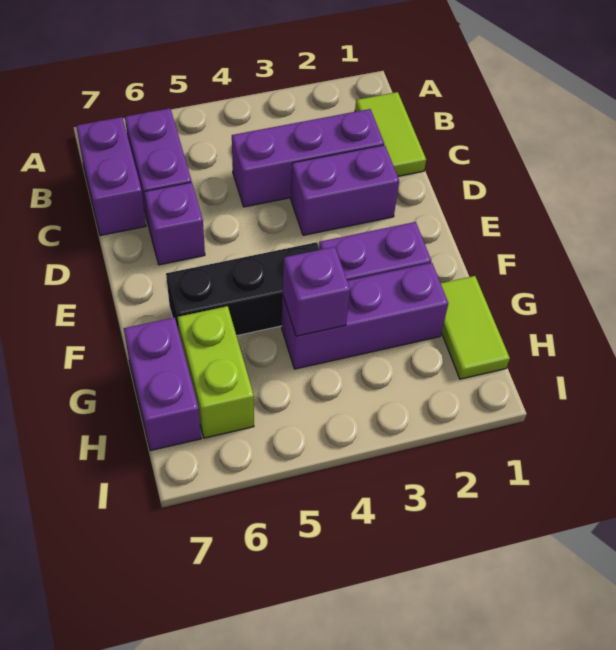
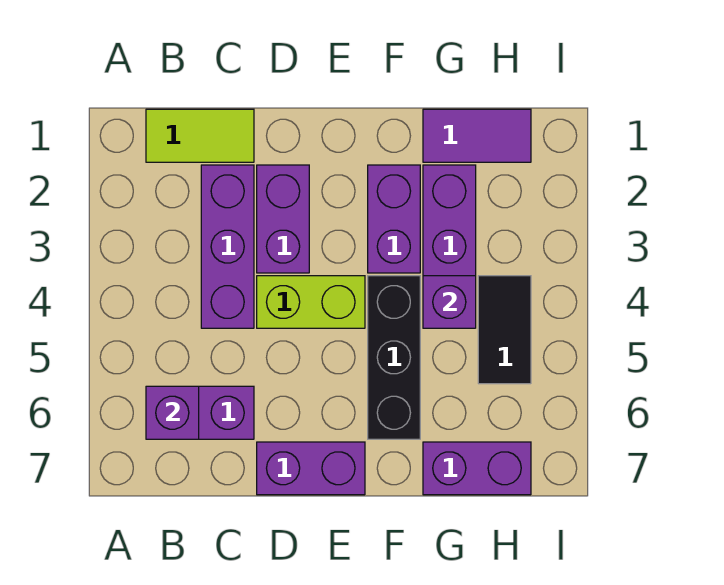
purple brick B7:C7 level 1 -> purple brick D7:E7 level 1
purple brick D6 level 1 -> purple brick B6 level 2
lime tile G1:H1 level 1 -> purple tile G1:H1 level 1
lime brick G6:H6 level 1 -> lime brick D4:E4 level 1
none -> black tile H4:H5 level 1

